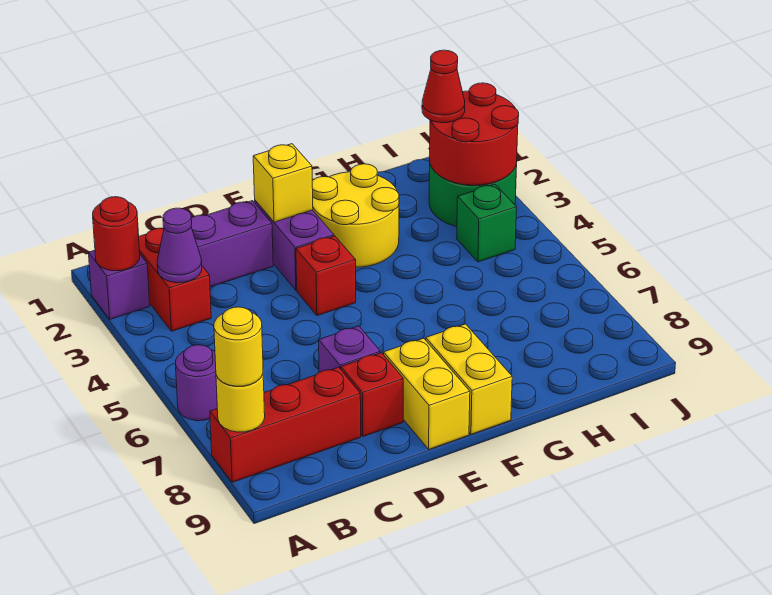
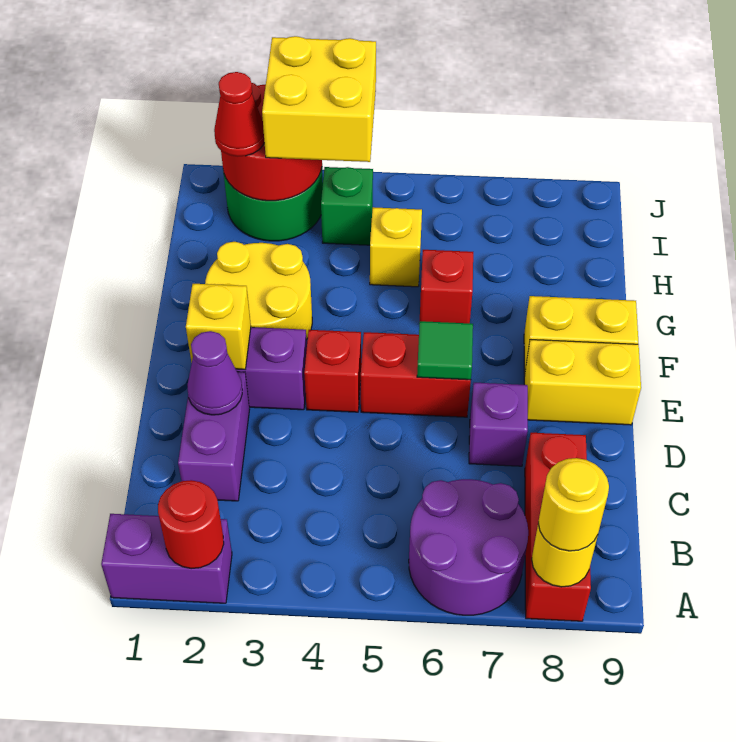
purple brick A2 level 1 -> purple brick A1:A2 level 1
purple round brick A6 level 1 -> purple round brick A6:B7 level 1
red brick B2:B3 level 1 -> red brick E5:E6 level 1
purple cone B3 level 2 -> purple cone D2 level 2
red brick D8 level 1 -> red brick G6 level 1
none -> green tile E6 level 2
none -> yellow brick H5 level 1
none -> yellow brick I3:J4 level 3

